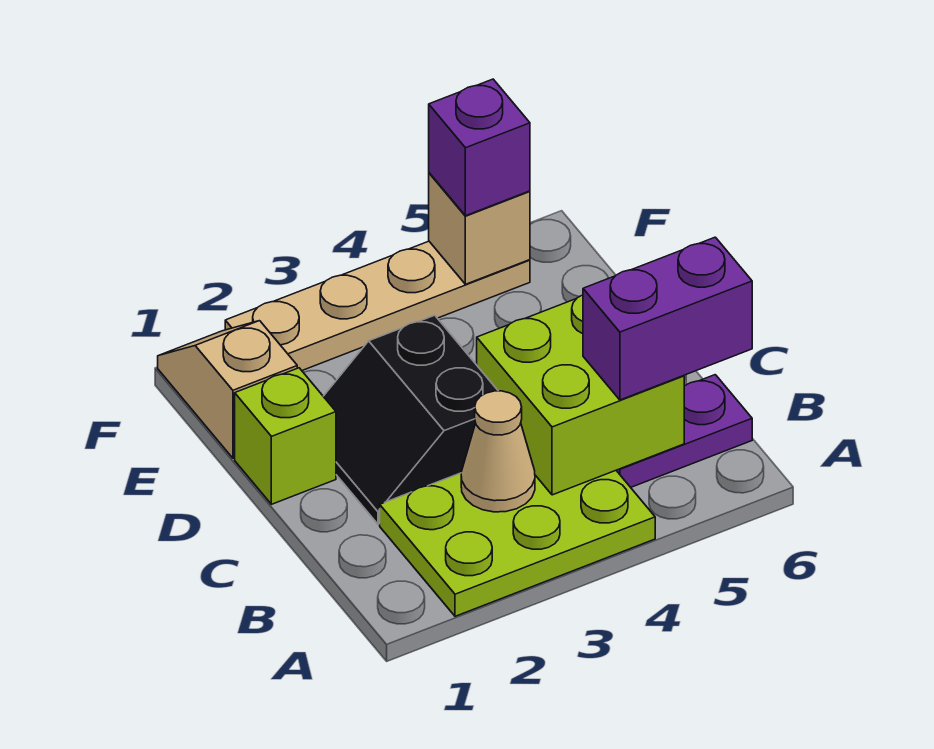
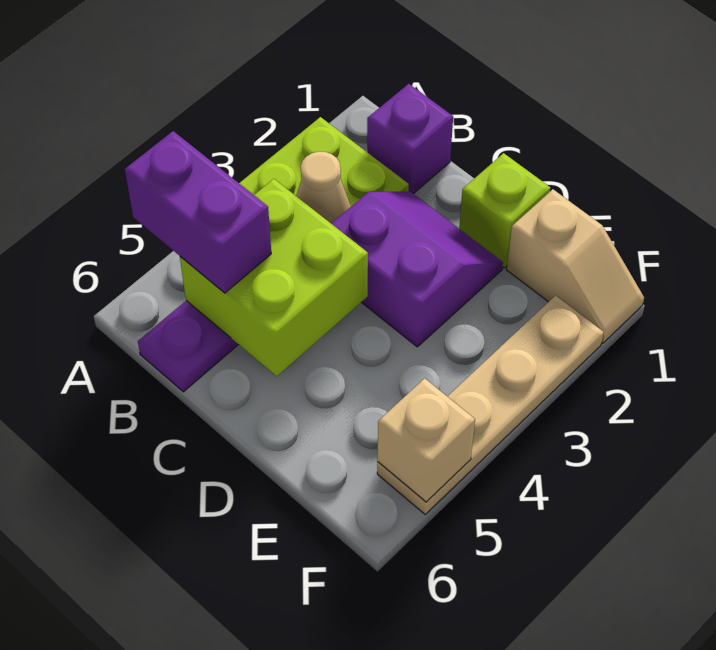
purple brick B5:B6 level 3 -> purple brick A5:B5 level 3
black slope C2:D3 level 1 top 3 -> purple slope C2:D3 level 1 top 3
purple brick F5 level 3 -> purple brick B1 level 1

